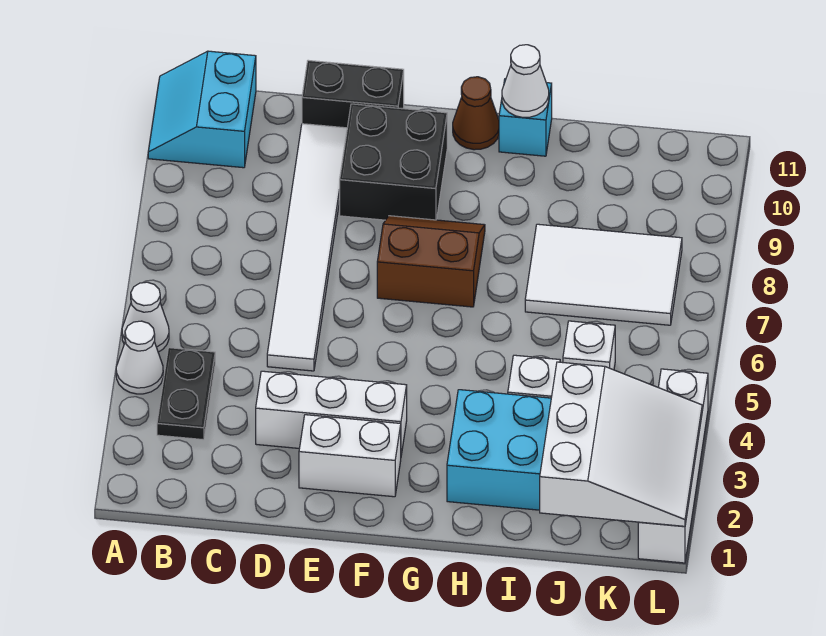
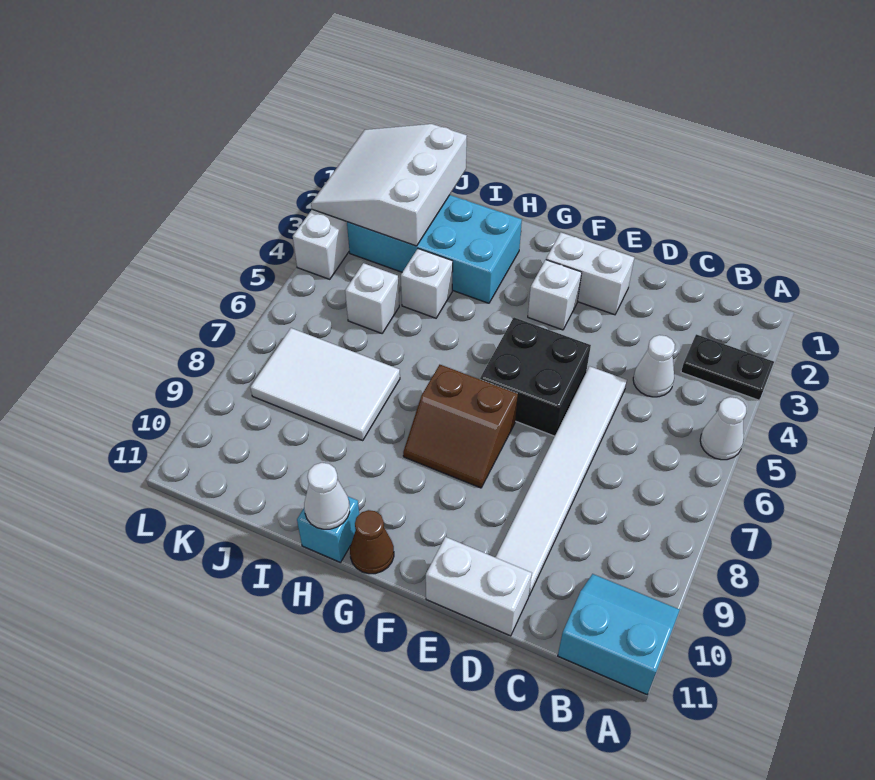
white cone A4 level 1 -> white cone C4 level 1
cyan slope A10:B11 level 1 top B -> cyan slope A10:B11 level 1 top 11
black plate B3:B4 level 1 -> black plate A3:B3 level 1
white brick D3:F3 level 1 -> white brick F3 level 1
black brick D11:E11 level 1 -> white brick D11:E11 level 1
black brick E9:F10 level 1 -> black brick E5:F6 level 1

